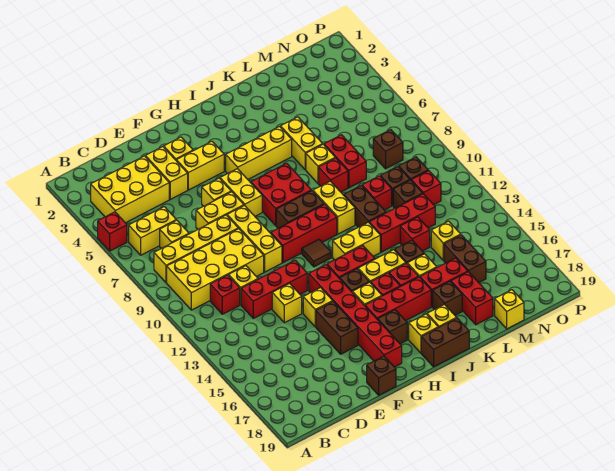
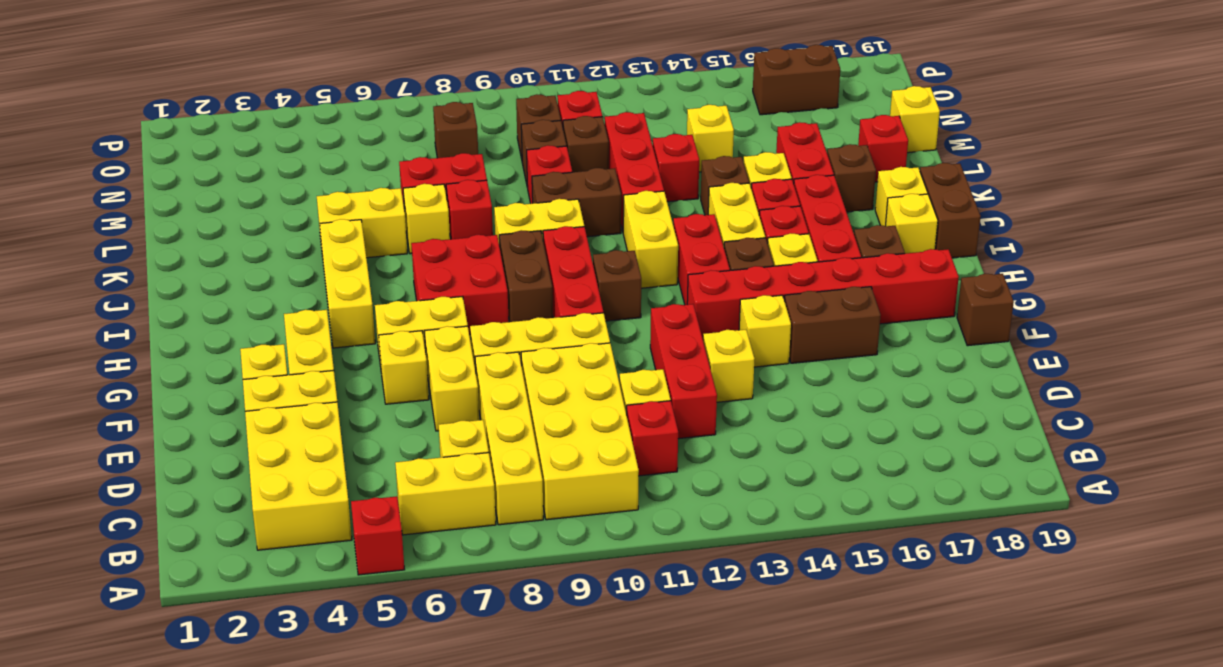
yellow brick B6:C6 level 1 -> yellow brick B6:B7 level 1
brown tile H11 level 1 -> brown brick H11 level 1
red brick L17:L18 level 1 -> red brick L18 level 1
brown brick M15:M16 level 1 -> brown brick O16:O17 level 1

